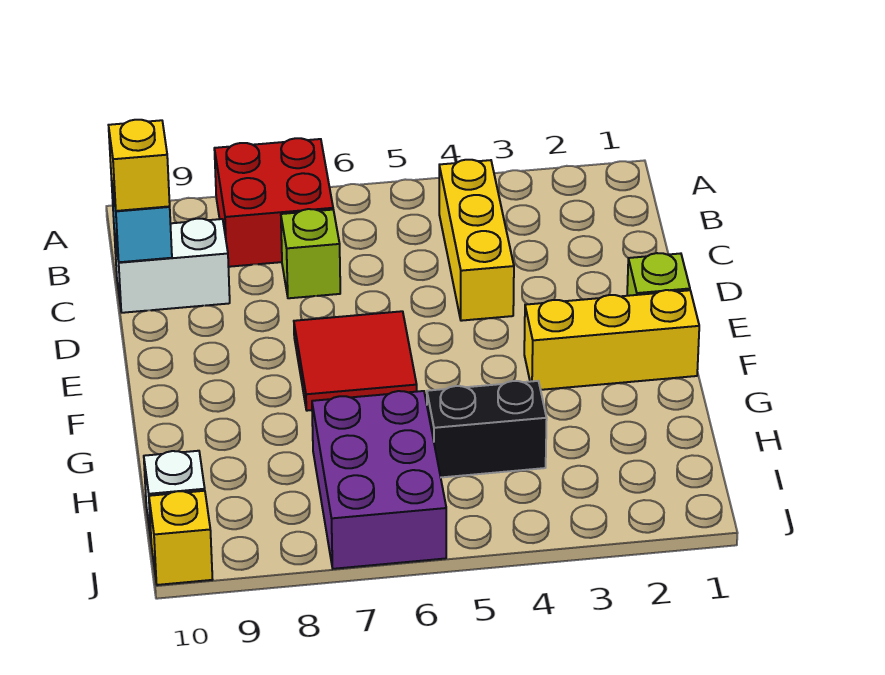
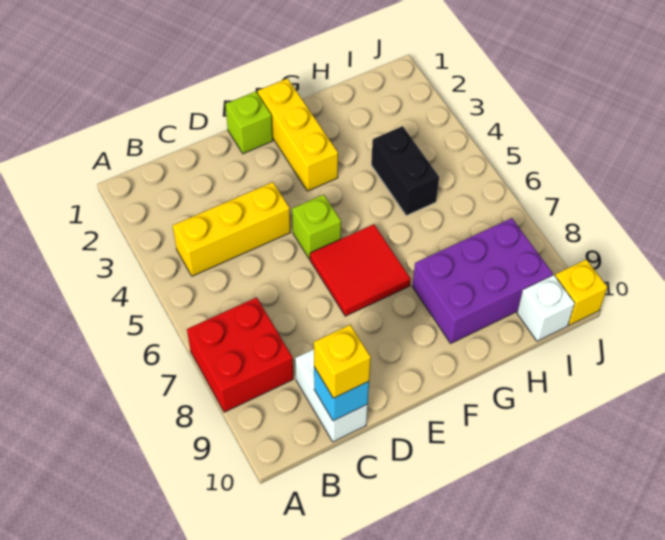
lime brick C7 level 1 -> lime brick E5 level 1
purple brick H6:J7 level 1 -> purple brick G8:I9 level 1

